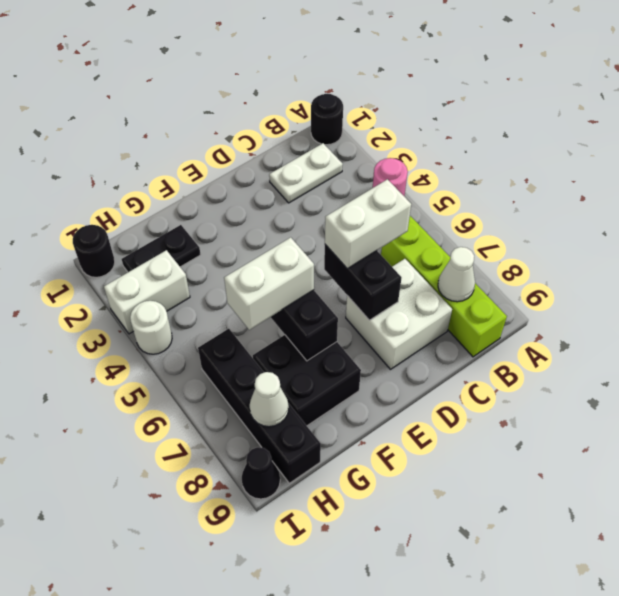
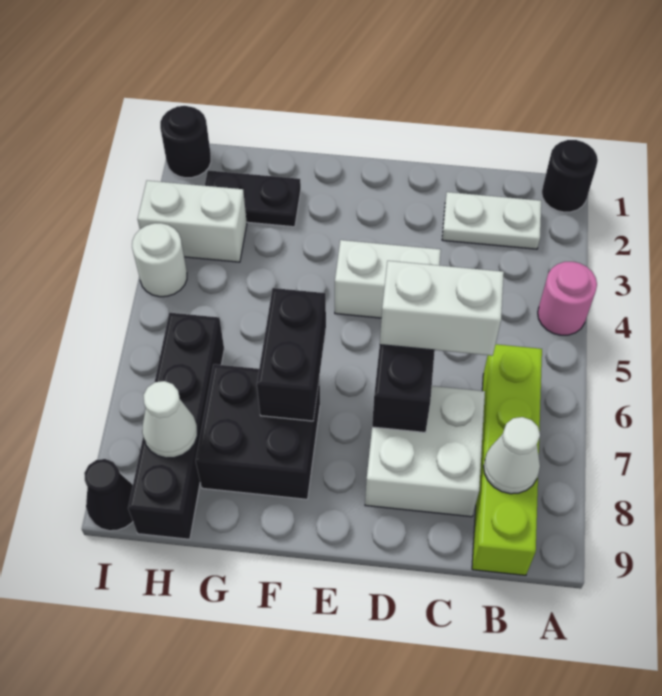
white brick F6:G6 level 3 -> white brick D4:E4 level 1

